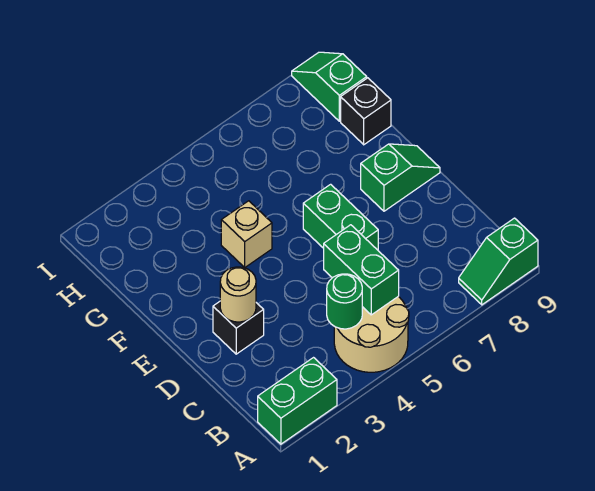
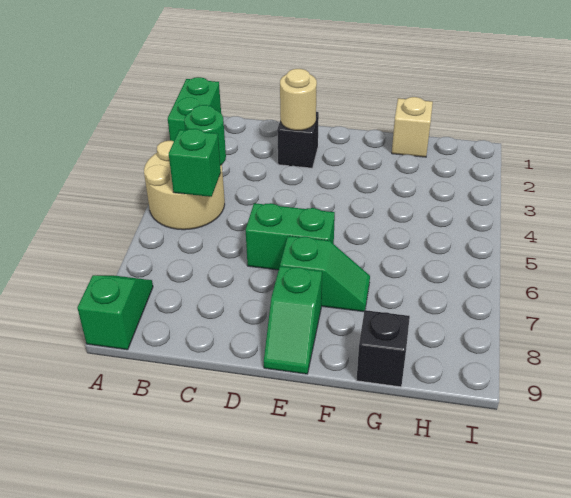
green brick B5:C5 level 2 -> green brick B5 level 2
tan brick F4 level 1 -> tan brick G1 level 1
green slope H9:I9 level 1 top H -> green slope E7:F7 level 1 top E

